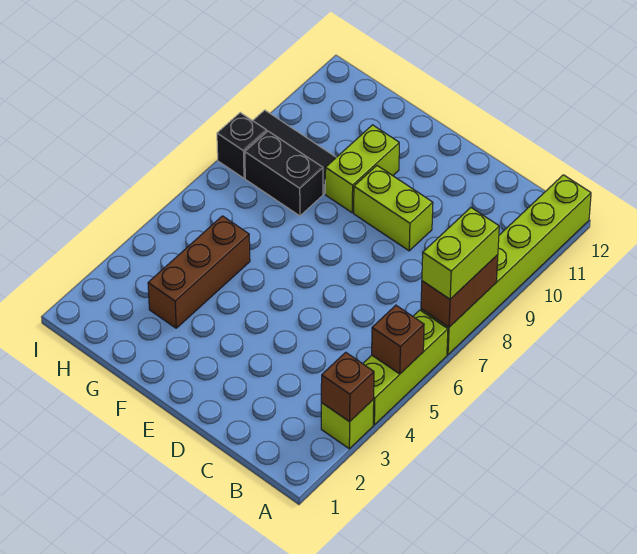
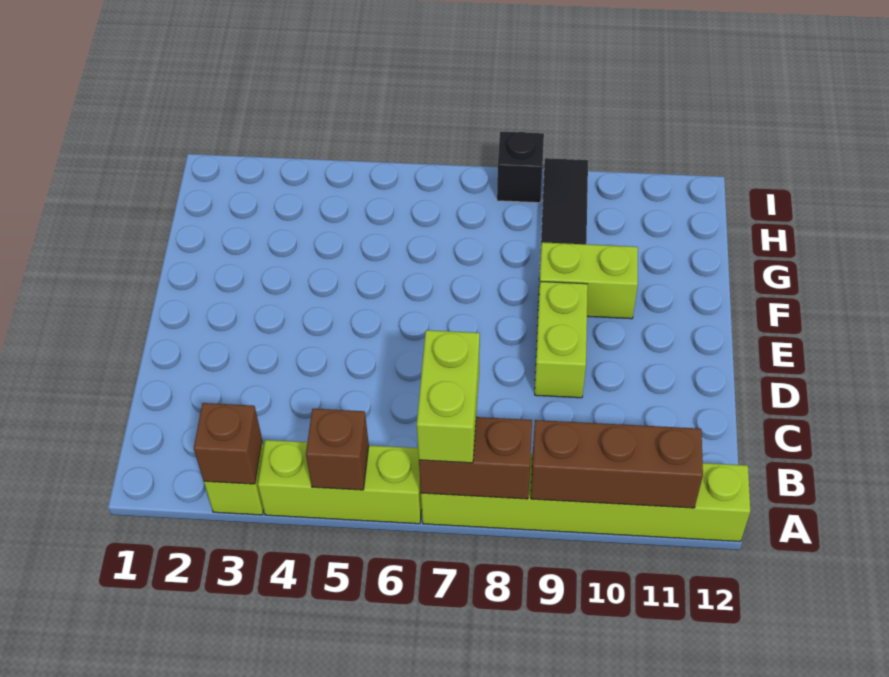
lime brick A7:A8 level 3 -> lime brick A7:B7 level 3
brown brick G3:G5 level 1 -> brown brick A9:A11 level 2
black brick G8:H8 level 1 -> none

